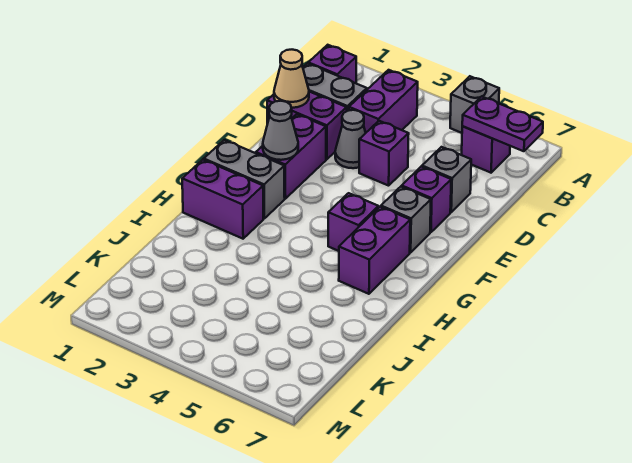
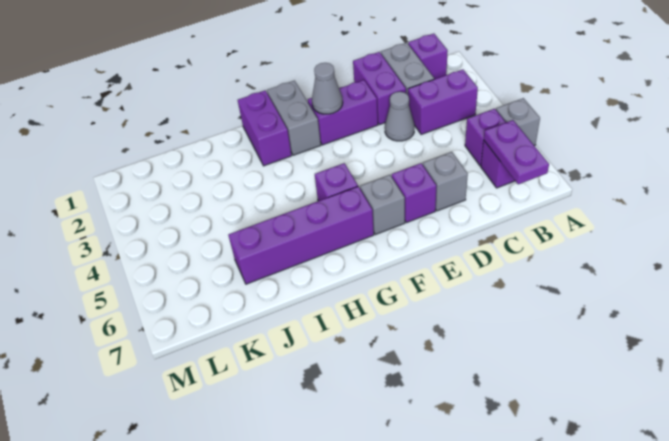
tan cone D1 level 2 -> none
purple brick D4 level 1 -> purple brick B5 level 1
purple brick G6:H6 level 1 -> purple brick G6:J6 level 1

